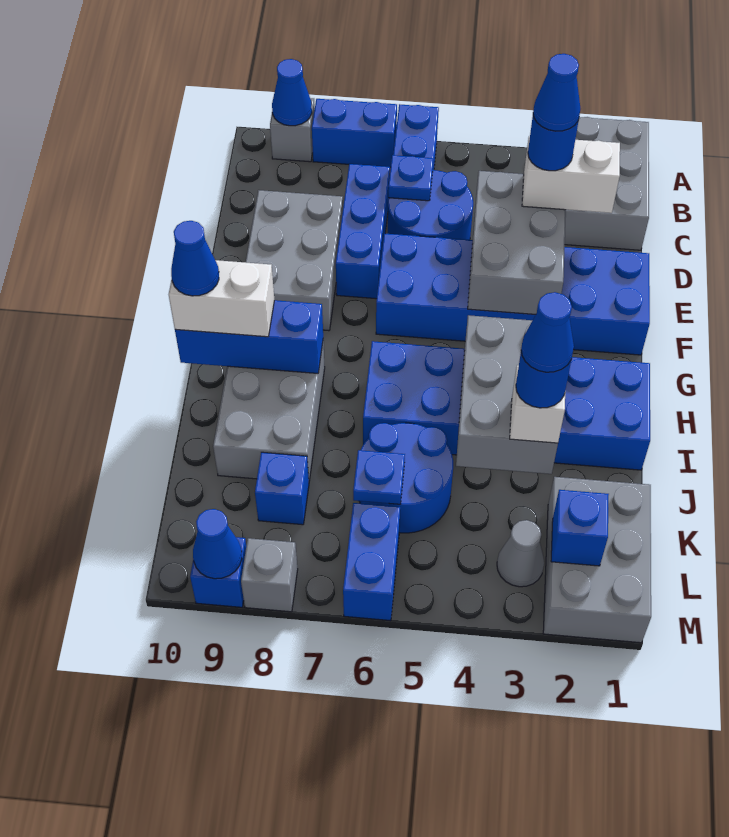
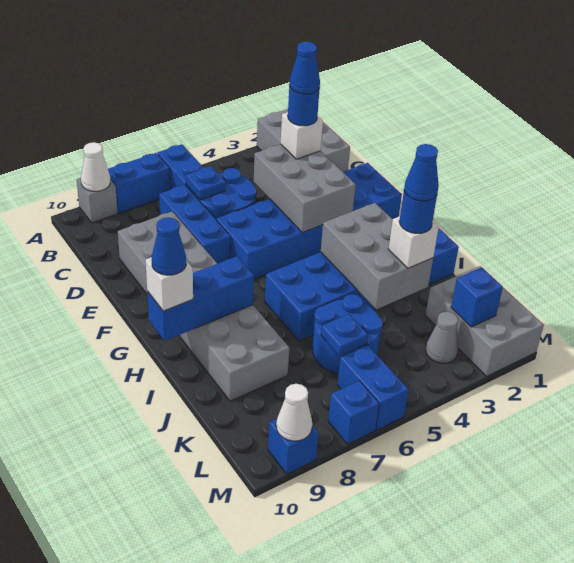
blue cone A9 level 2 -> white cone A9 level 2
white brick D2:D3 level 3 -> white brick D3 level 3
white brick H9:H10 level 3 -> white brick H10 level 3
blue brick K8 level 1 -> blue brick M7 level 1
grey brick M8 level 1 -> none
blue cone M9 level 2 -> white cone M9 level 2

